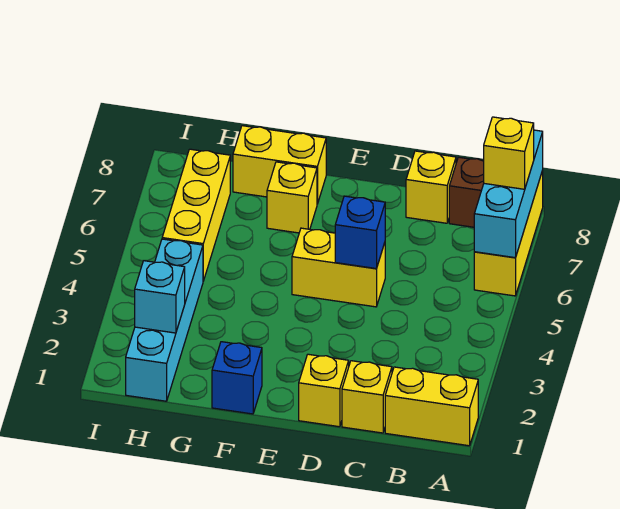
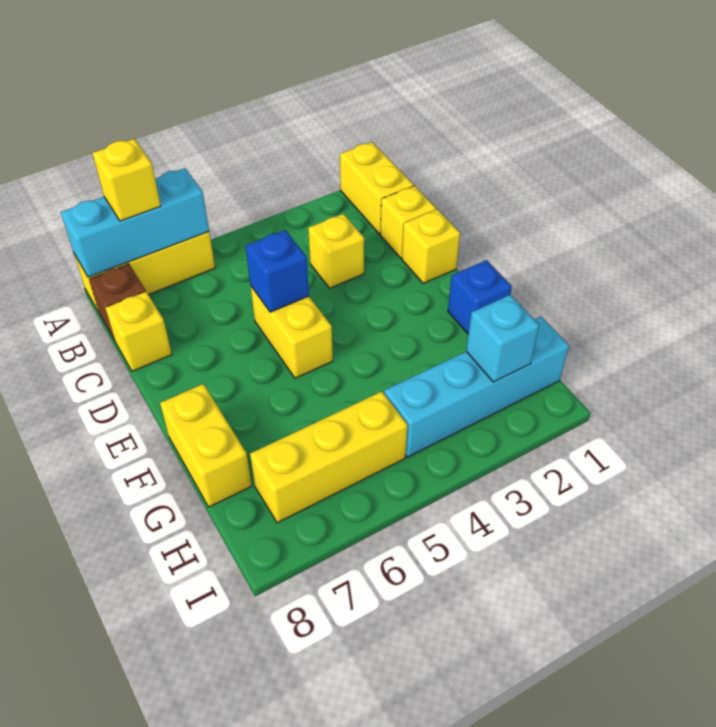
yellow brick F7 level 1 -> yellow brick C3 level 1

